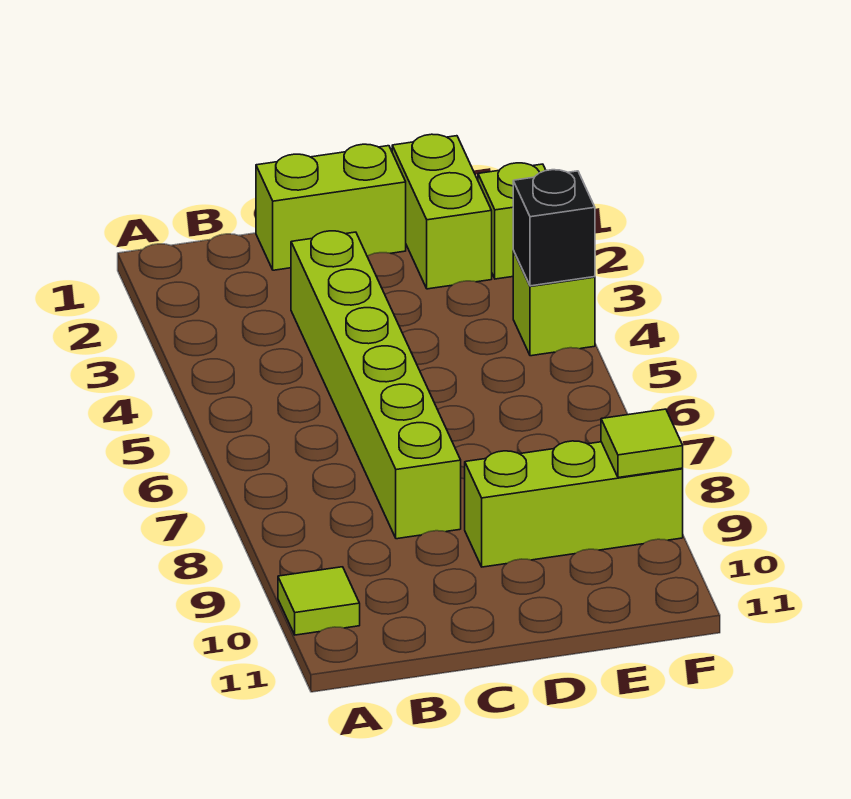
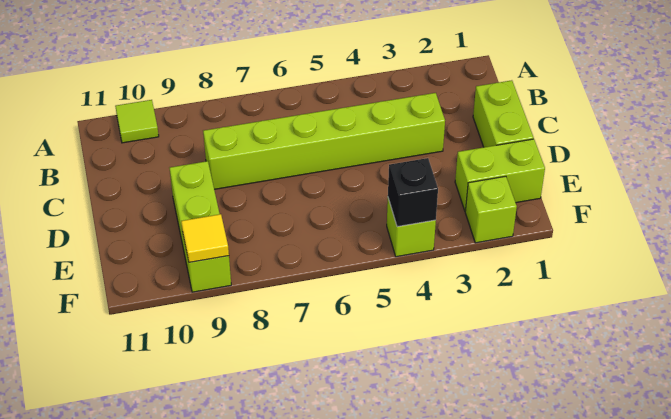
lime tile F9 level 2 -> yellow tile F9 level 2

